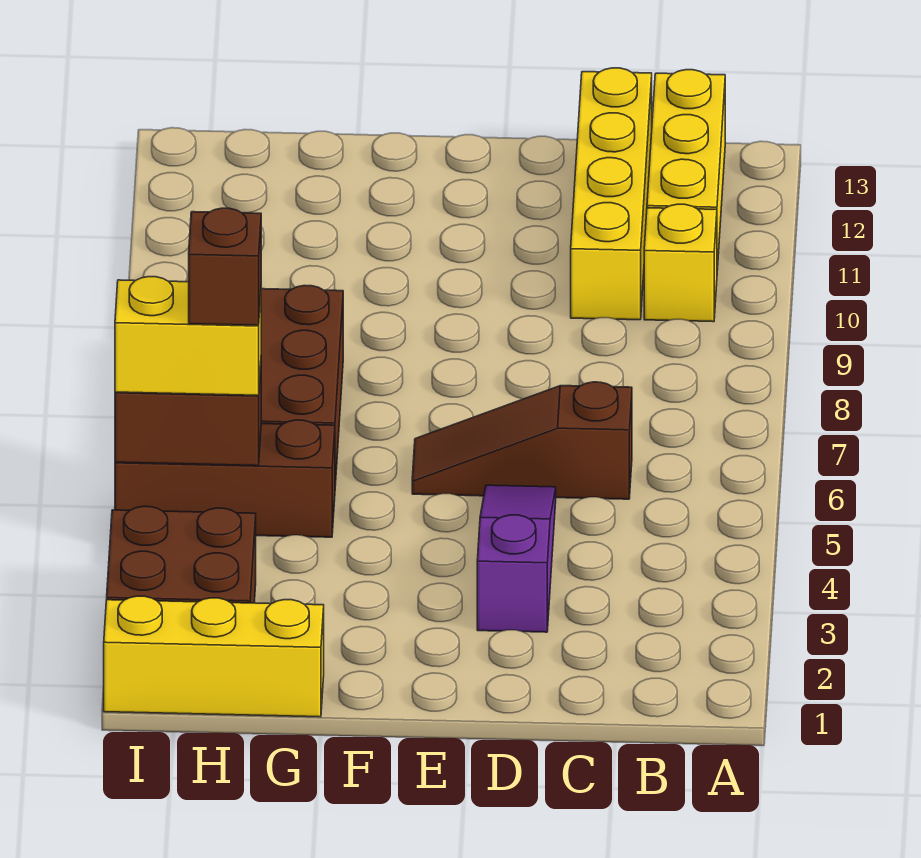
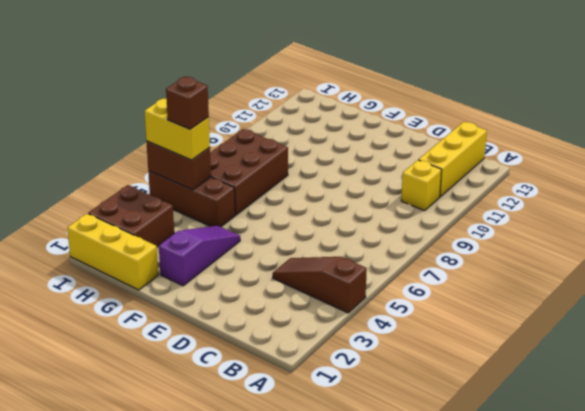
brown slope C6:E6 level 1 top C -> brown slope A4:C4 level 1 top A
yellow brick C10:C13 level 1 -> none
purple slope D3:D5 level 1 top 3 -> purple slope F2:F4 level 1 top 2

